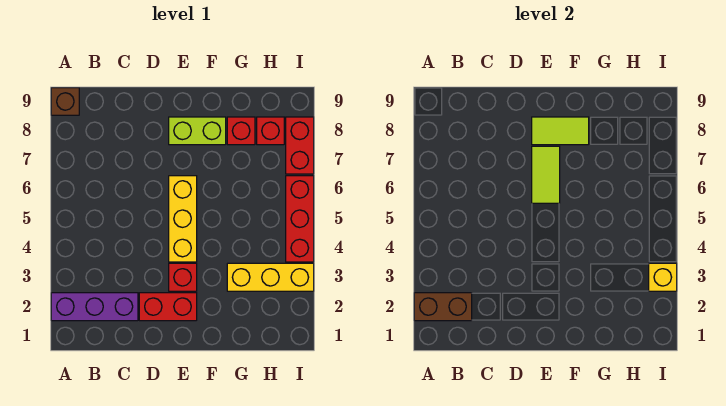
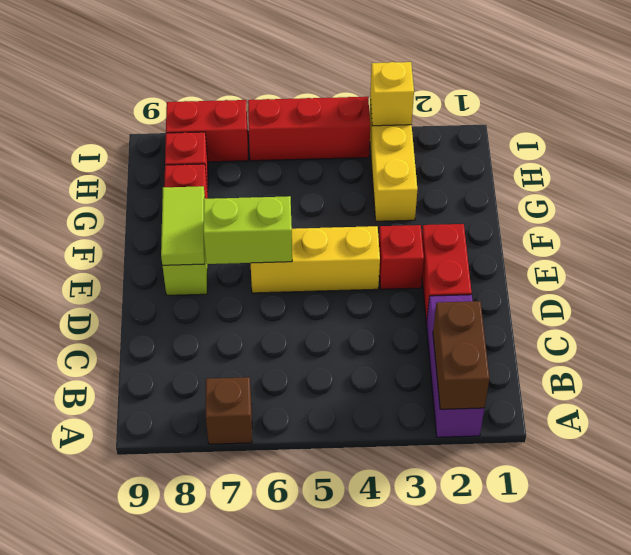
brown brick A9 level 1 -> brown brick A7 level 1
lime tile E6:E7 level 2 -> lime brick E6:E7 level 2

